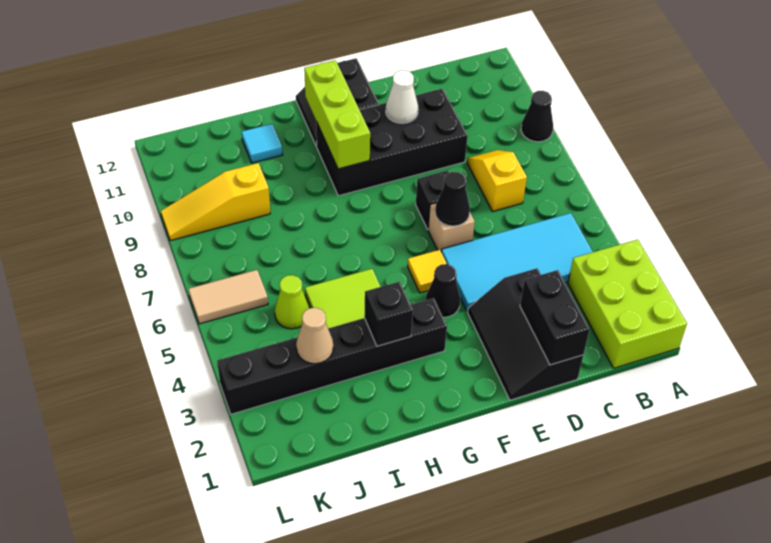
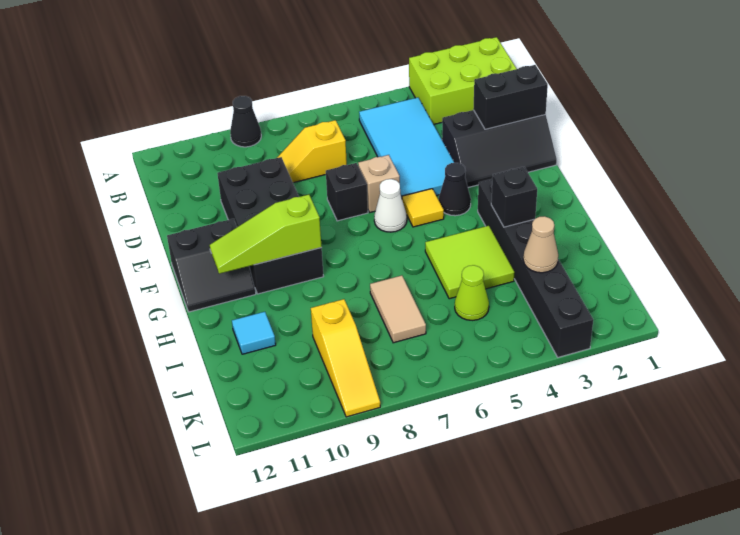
black cone E6 level 2 -> none
white cone E10 level 2 -> white cone F6 level 1
lime brick G9:G11 level 2 -> lime slope G9:G11 level 2 top 9
tan tile K6:L6 level 1 -> tan tile I7:J7 level 1

